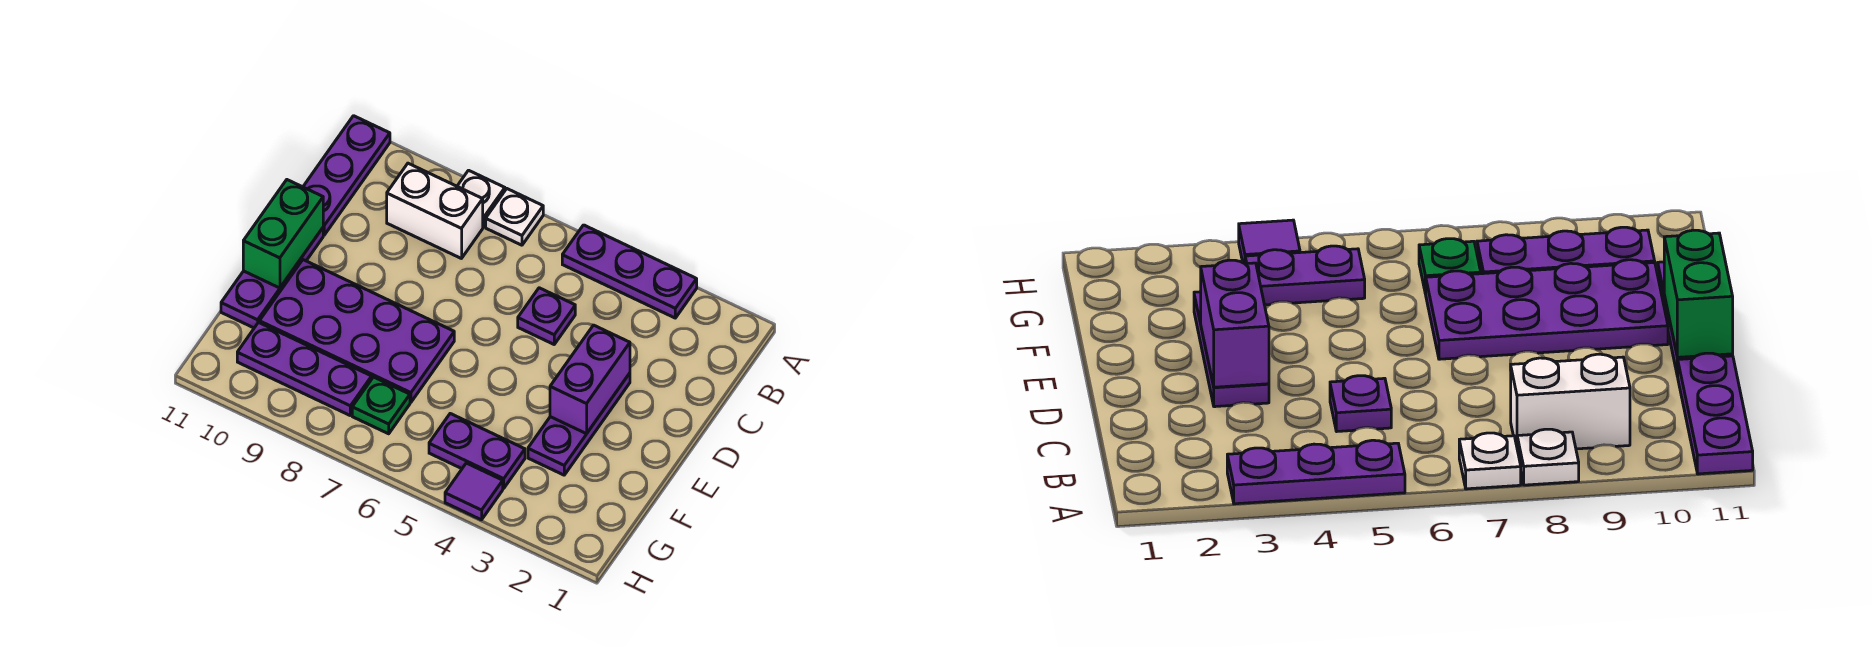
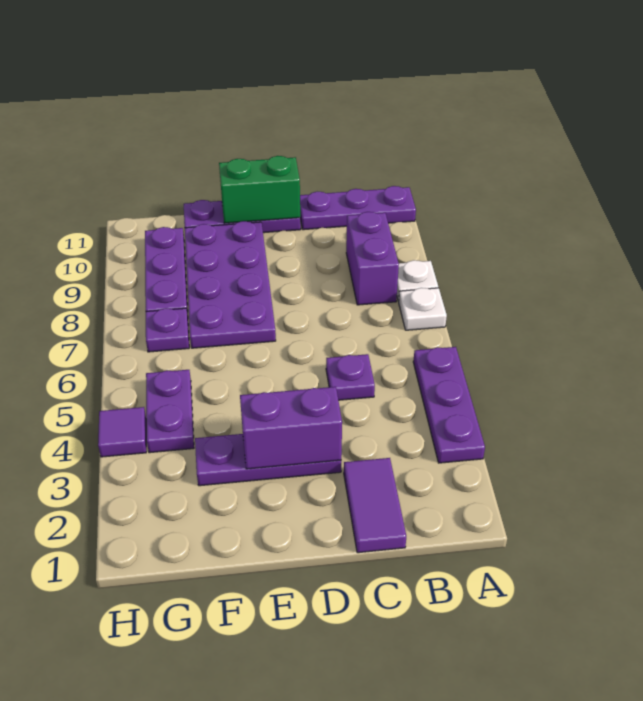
white brick B8:B9 level 1 -> purple brick B8:B9 level 1
none -> purple tile C1:C2 level 1
green plate G7 level 1 -> purple plate G7 level 1

